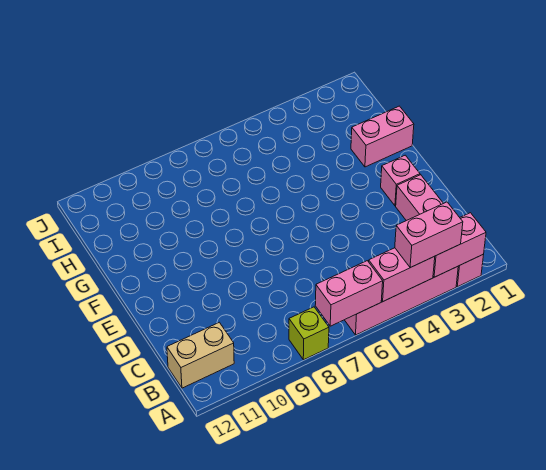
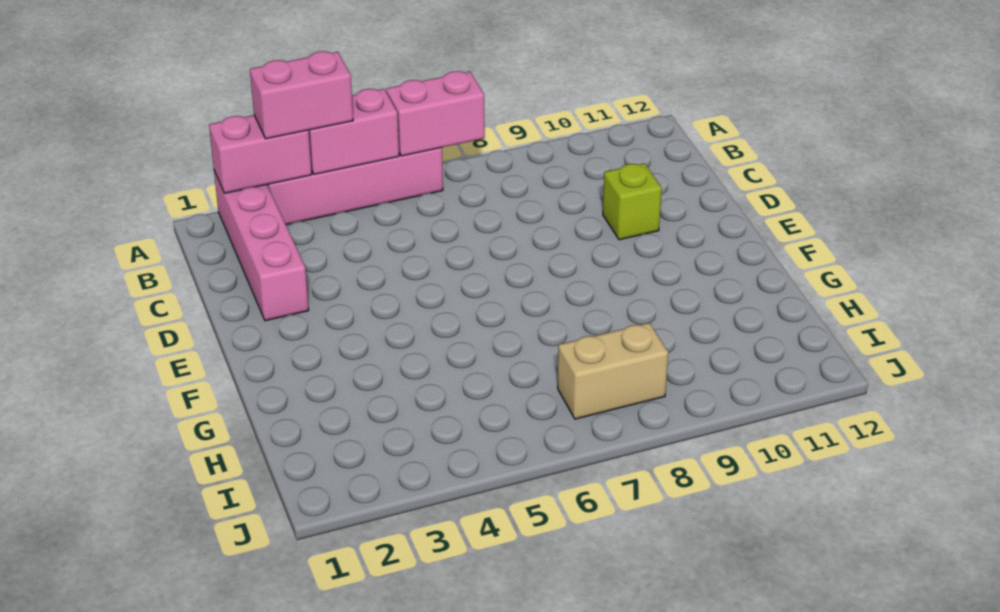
lime brick A8 level 1 -> lime brick D10 level 1
tan brick B11:B12 level 1 -> tan brick I7:I8 level 1
pink brick E2 level 1 -> none
pink brick G1:G2 level 1 -> none

